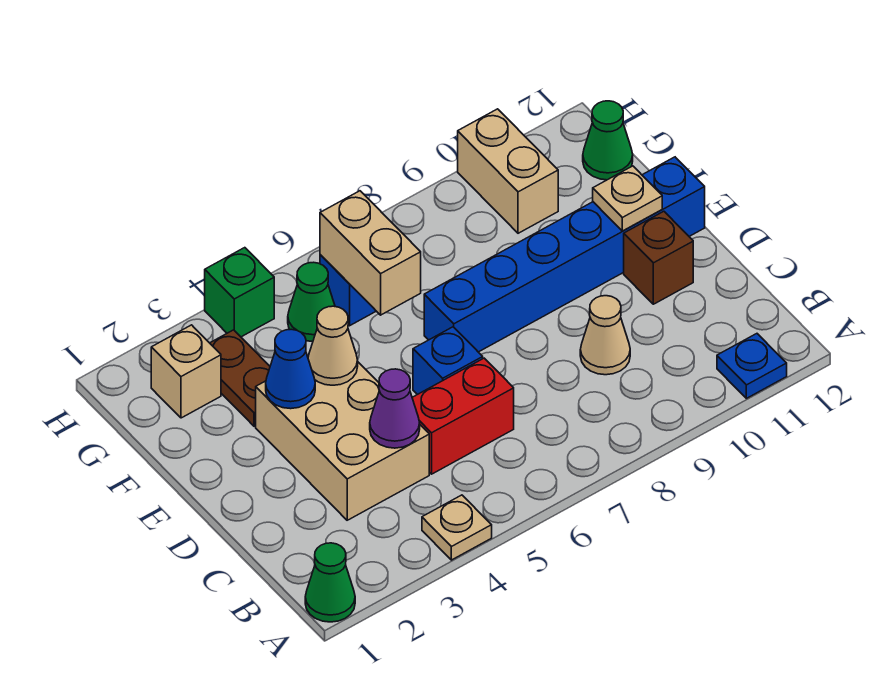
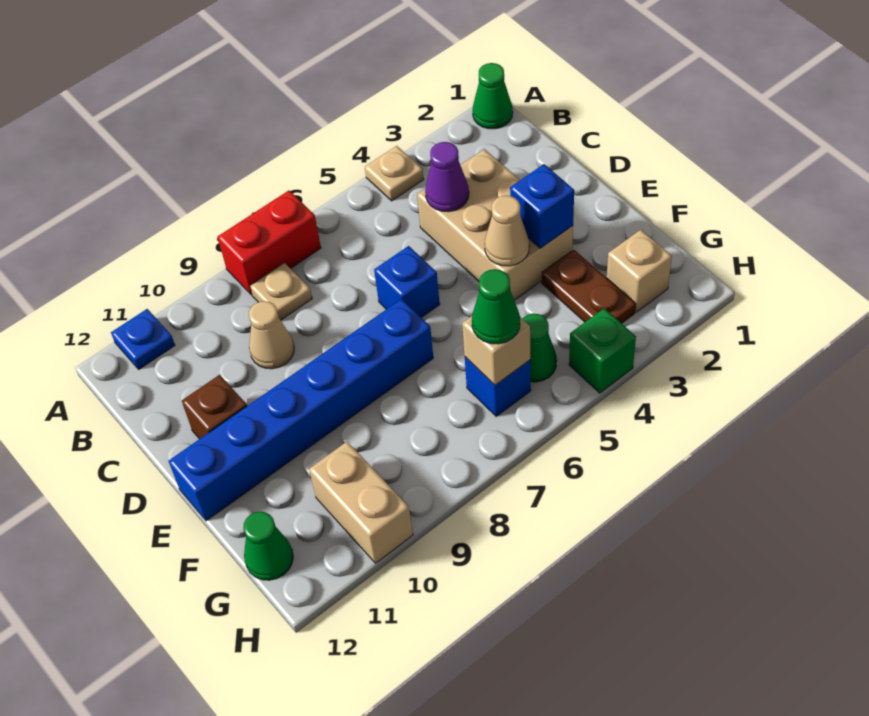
red brick C5:C6 level 1 -> red brick A7:A8 level 1
blue cone E3 level 2 -> blue brick E3 level 2
tan plate E11 level 2 -> tan plate B8 level 1
tan brick F6:G6 level 2 -> tan brick G6 level 2
none -> green cone G6 level 3

